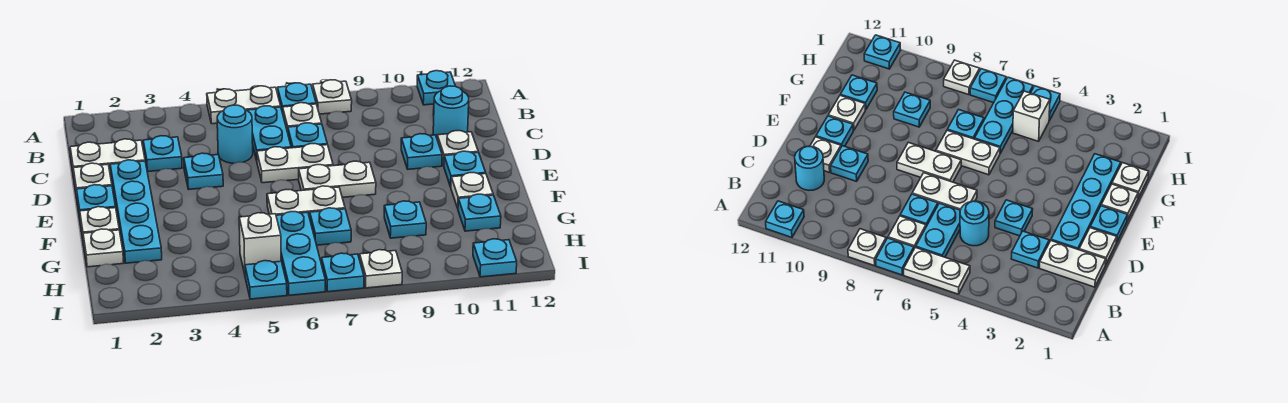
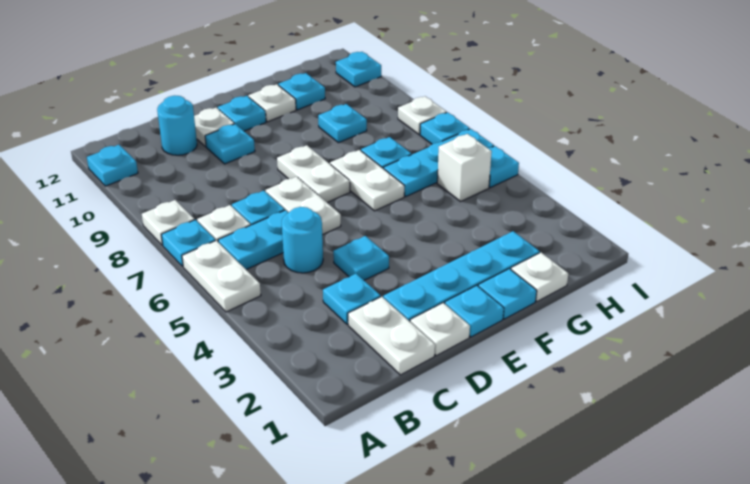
white plate F1 level 1 -> cyan plate F1 level 1

